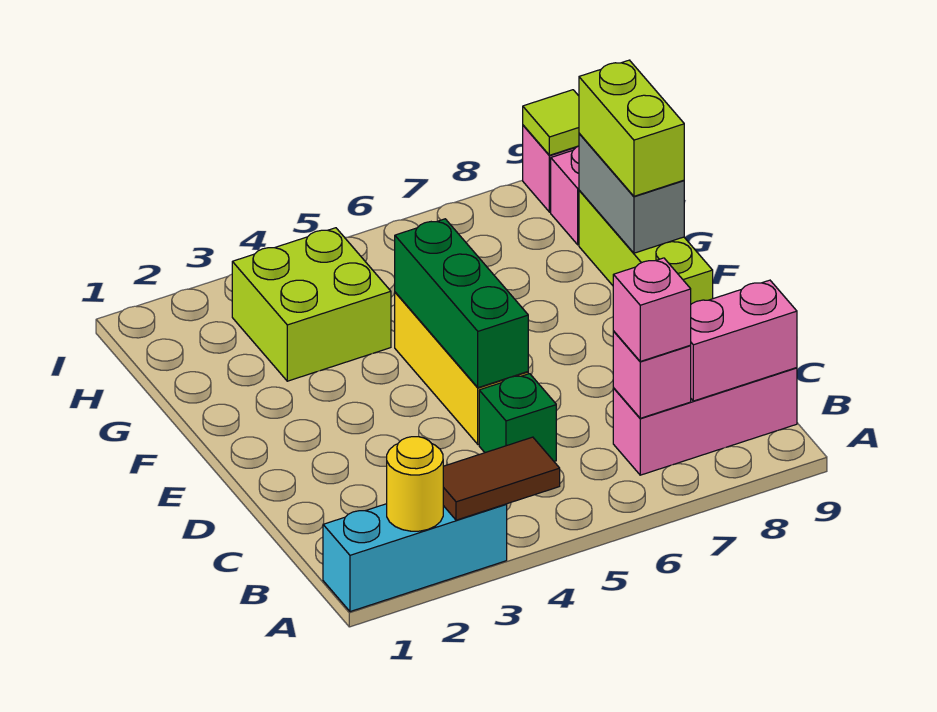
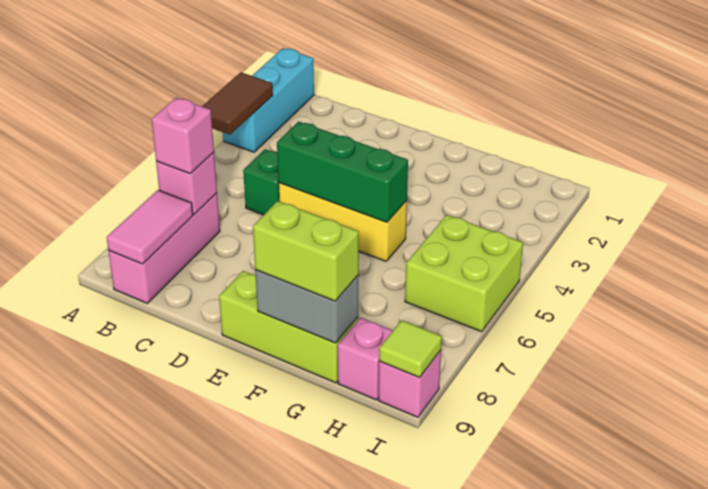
yellow round brick A2 level 2 -> none
pink brick B8:B9 level 2 -> pink tile B8:B9 level 2
lime brick G3:H4 level 1 -> lime brick H5:I6 level 1

